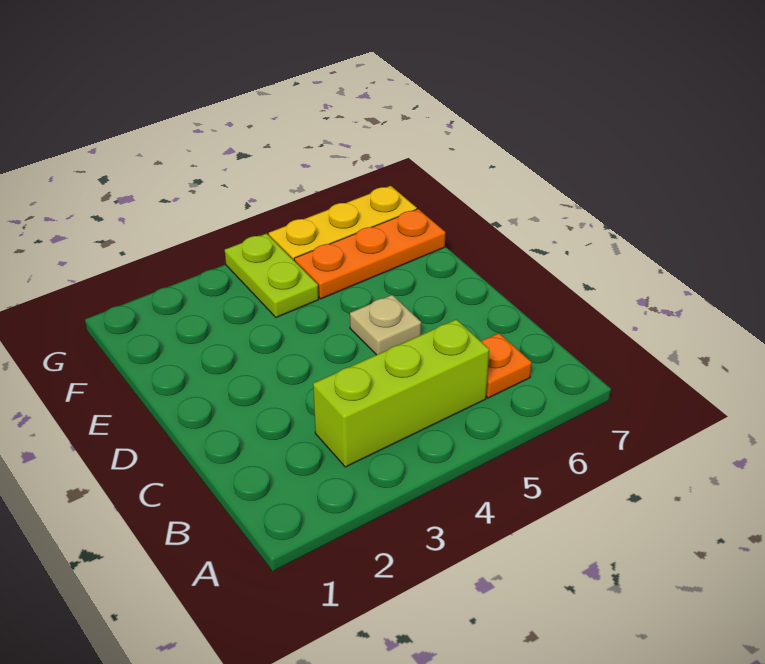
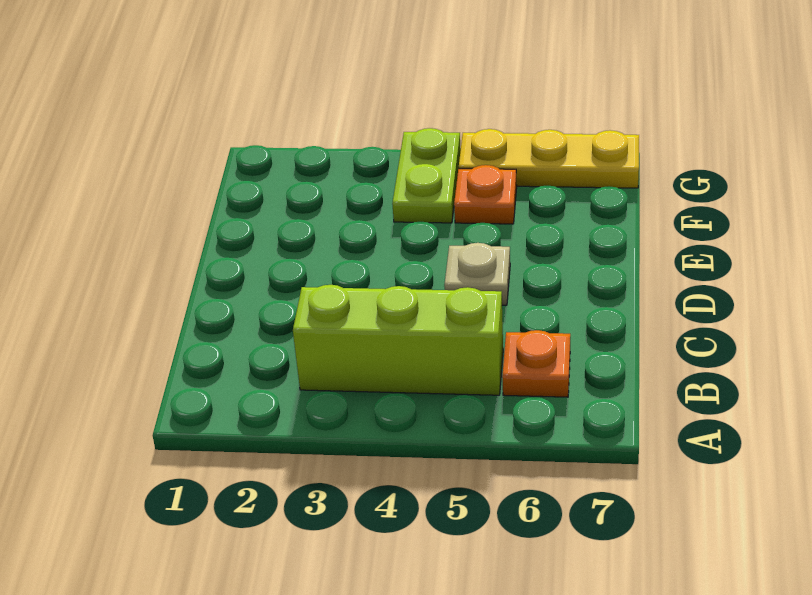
orange plate F5:F7 level 1 -> orange plate F5 level 1

